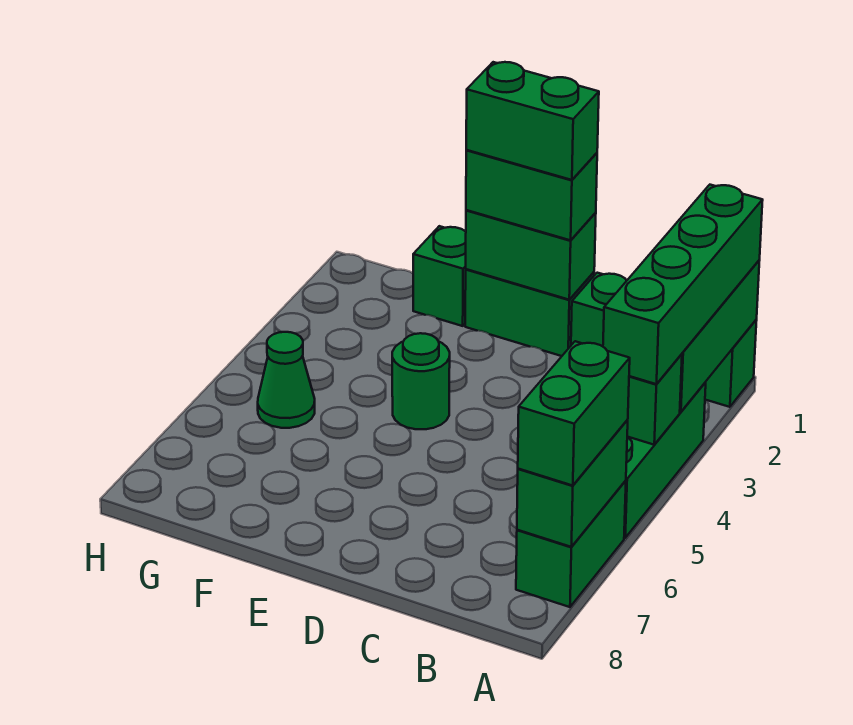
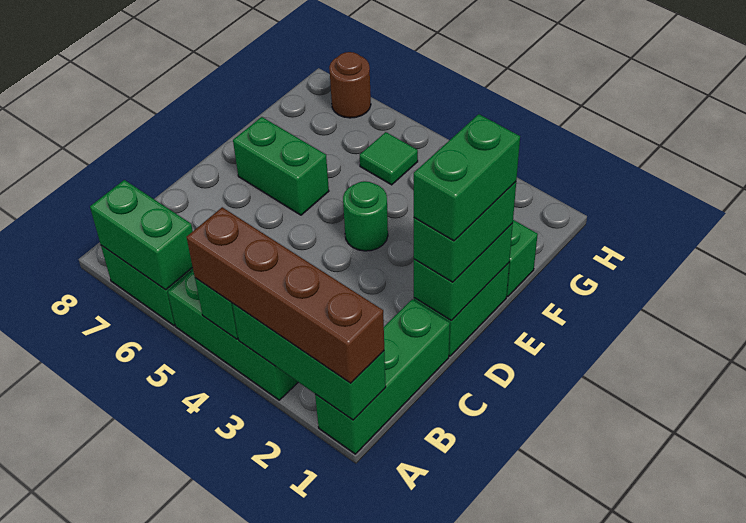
green brick A1:A4 level 3 -> brown brick A1:A4 level 3
green brick A6:A7 level 3 -> green brick E6:E7 level 1
green cone G5 level 1 -> green tile G5 level 1
none -> brown round brick H7 level 1

